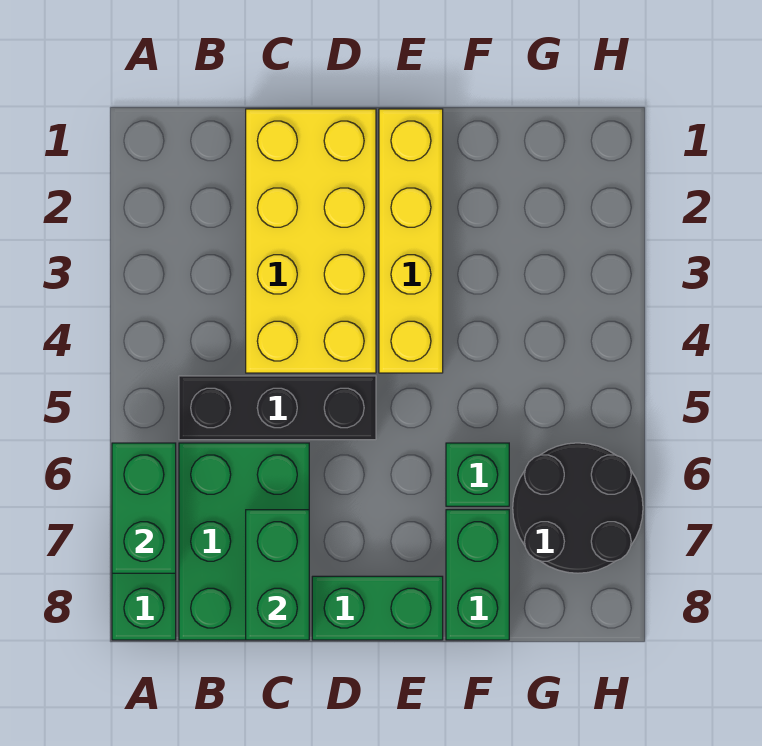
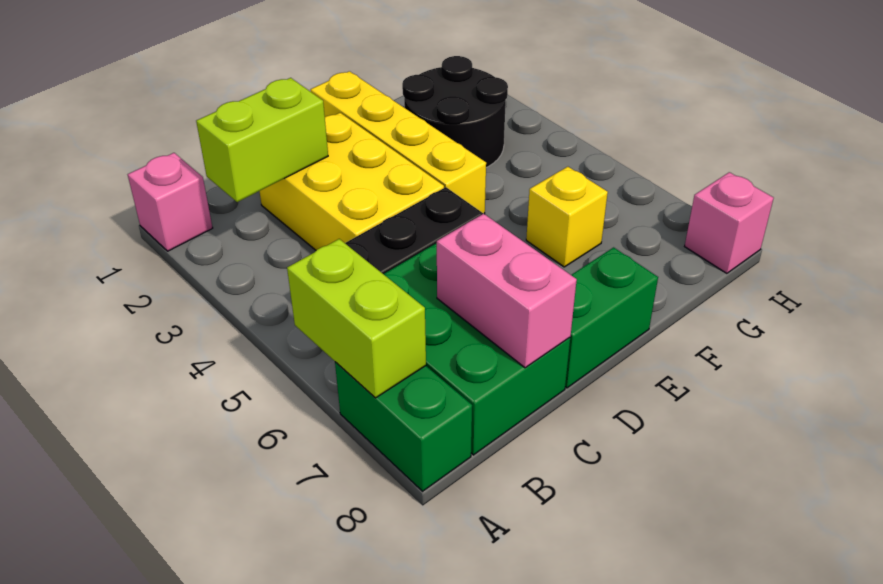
none -> pink brick A1 level 1
green brick A6:A7 level 2 -> lime brick A6:A7 level 2
none -> lime brick B2:C2 level 2
yellow brick C1:D4 level 1 -> yellow brick C2:D4 level 1
green brick C7:C8 level 2 -> pink brick C7:C8 level 2
green brick F6 level 1 -> yellow brick F6 level 1
green brick F7:F8 level 1 -> none
black round brick G6:H7 level 1 -> black round brick F2:G3 level 1
none -> pink brick H8 level 1

